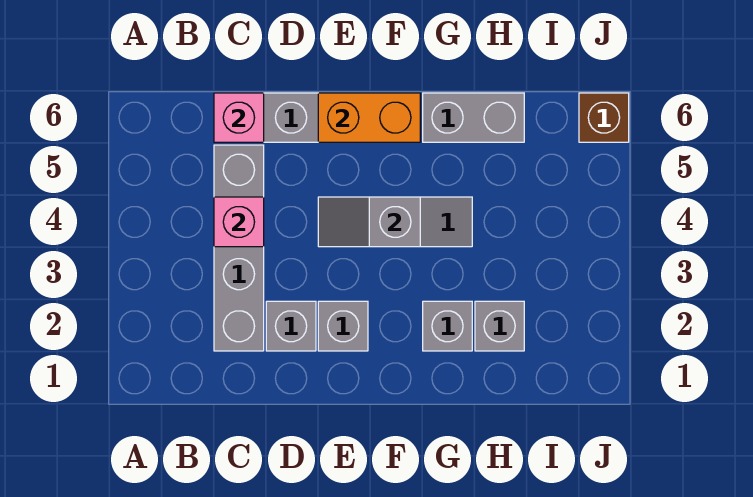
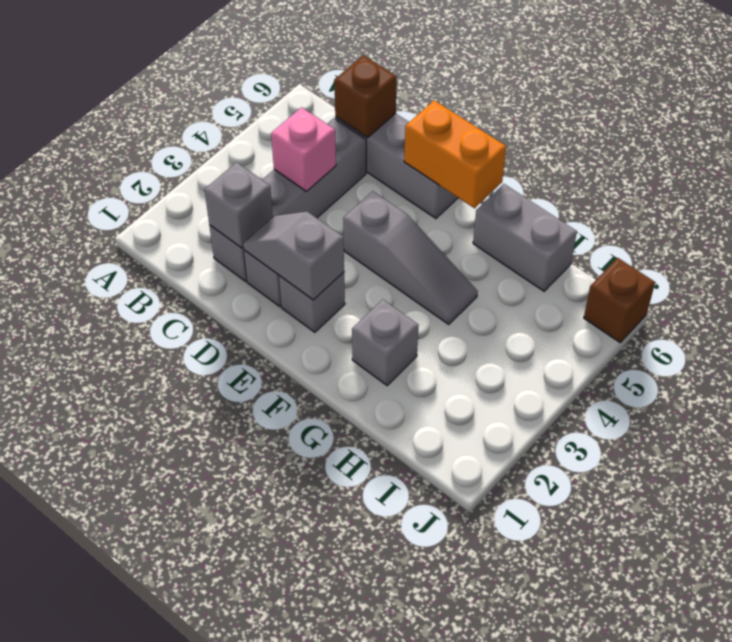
pink brick C6 level 2 -> brown brick C6 level 2
grey slope E4:F4 level 2 top F -> grey slope D2:E2 level 2 top E
grey brick H2 level 1 -> grey brick C2 level 2

